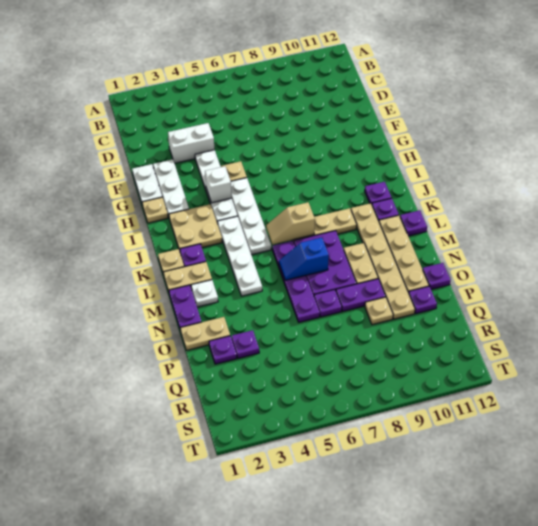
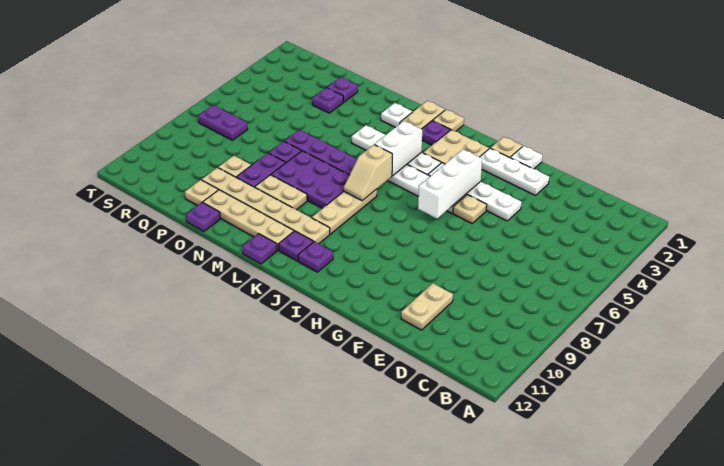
white brick E3:E4 level 1 -> white brick K4:K5 level 2
white plate F1:G1 level 1 -> white plate G1 level 1
white brick H4 level 2 -> white brick H4:H6 level 2
tan slope K6:K7 level 2 top 7 -> tan slope K6:K7 level 2 top 6
purple plate M1:N1 level 1 -> purple plate R7:S7 level 1
blue slope M6:M7 level 2 top 7 -> none
tan plate O1:O2 level 1 -> tan plate E10:E11 level 1
purple plate P11 level 1 -> tan plate P11 level 1

